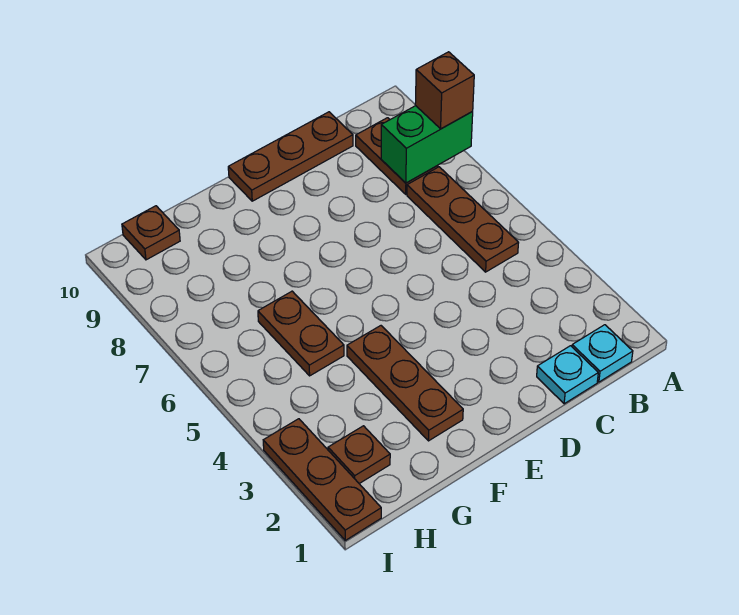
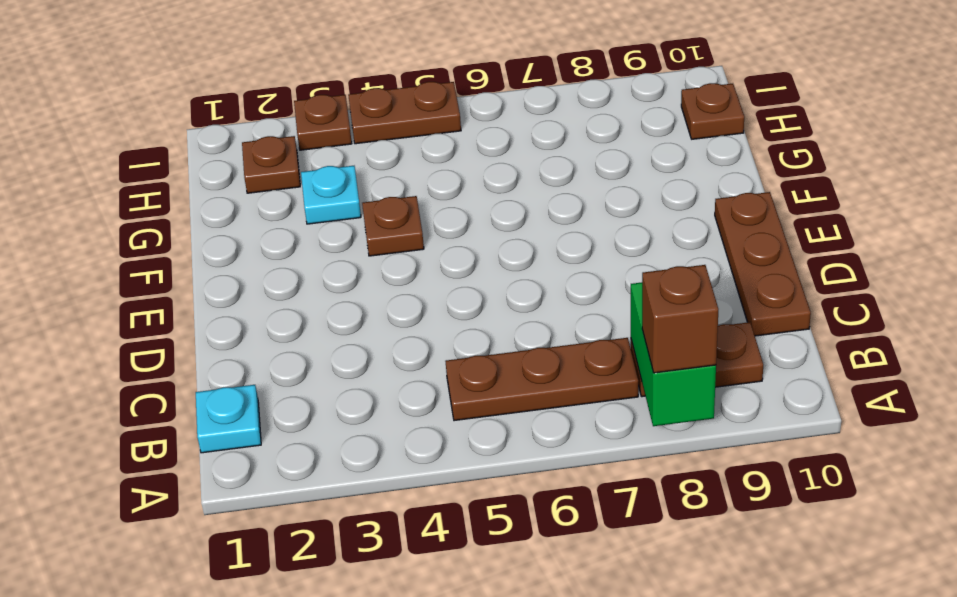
cyan plate C1 level 1 -> cyan plate G3 level 1
brown plate F2:F4 level 1 -> brown plate F4 level 1
brown plate G5:G6 level 1 -> brown plate I4:I5 level 1
brown plate I1:I3 level 1 -> brown plate I3 level 1

